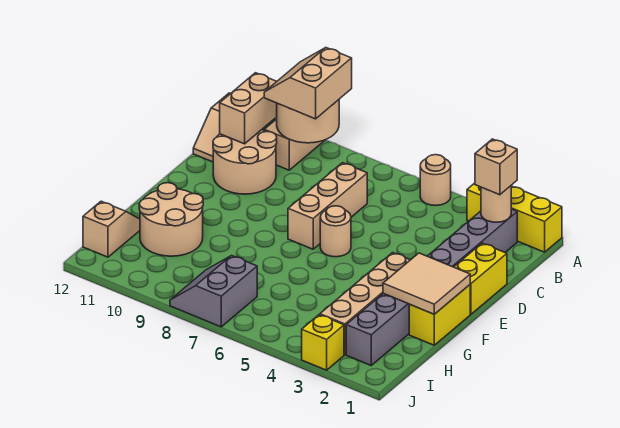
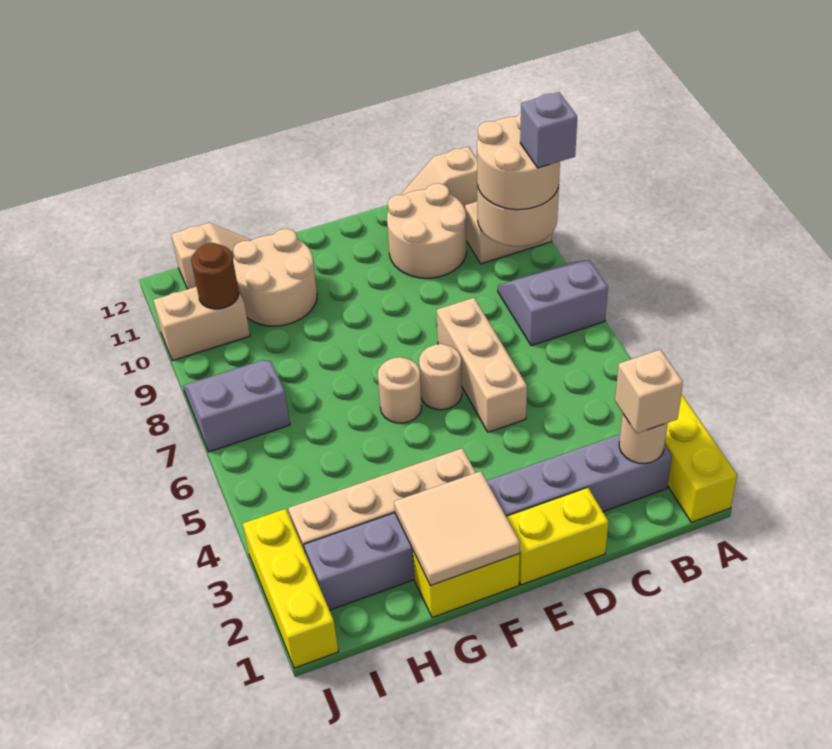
tan round brick A5 level 1 -> tan round brick F6 level 1
none -> grey slope A7:B8 level 1 top 7
tan slope A9:B10 level 3 top 9 -> tan round brick A9:B10 level 3
none -> grey brick A9 level 4
tan brick B11:C11 level 2 -> tan brick I10:J10 level 1
tan brick C7:E7 level 1 -> tan brick D5:D7 level 1
none -> brown round brick I10 level 2
yellow brick J3 level 1 -> yellow brick J1:J3 level 1

